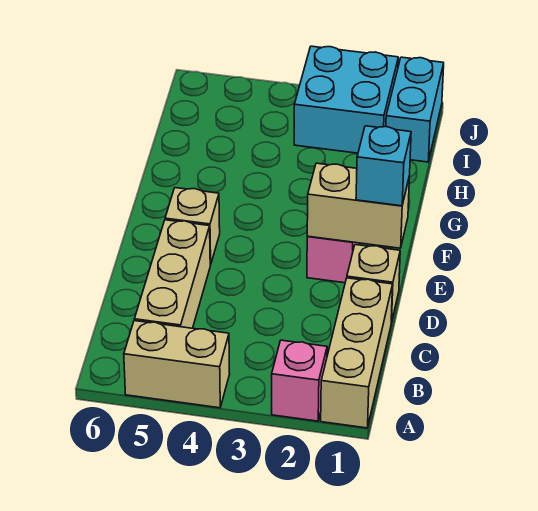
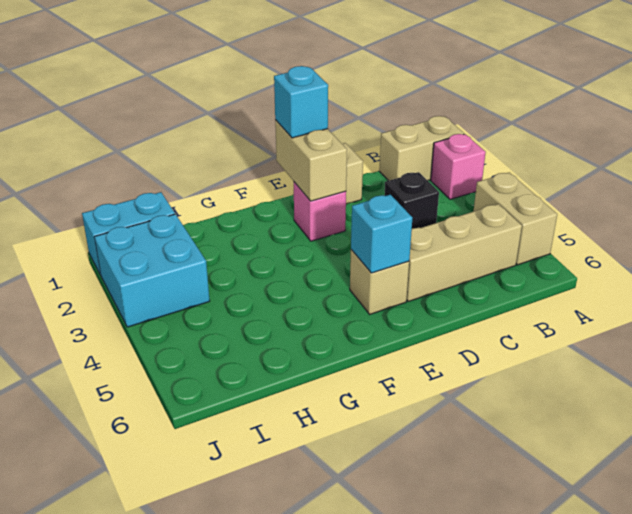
tan brick A1:C1 level 1 -> tan brick A1:B1 level 1
none -> black brick C3 level 1
none -> cyan brick E5 level 2

